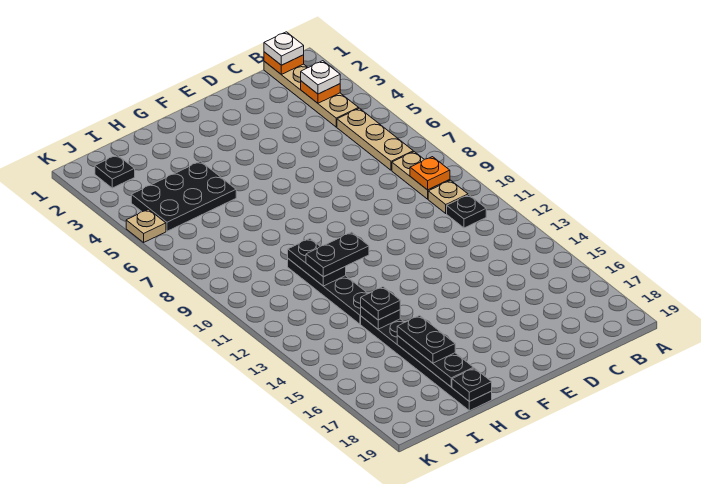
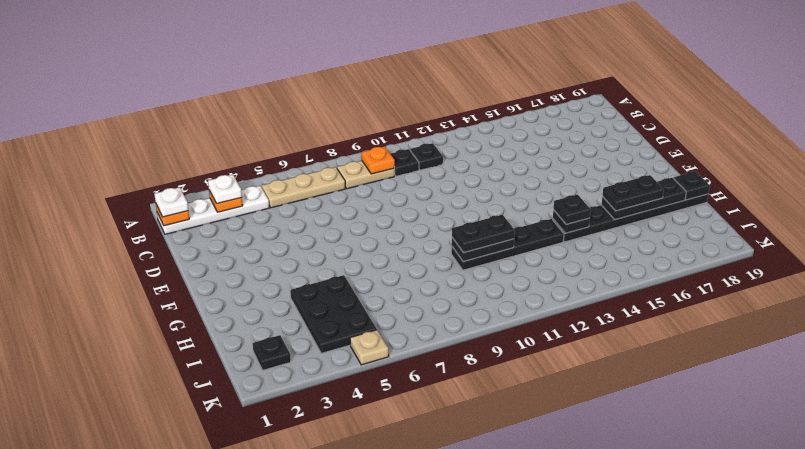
tan plate B1:B4 level 1 -> white plate B1:B4 level 1
tan plate B10 level 1 -> black plate B10 level 1
black plate G11:H11 level 3 -> black plate H10:H11 level 3

